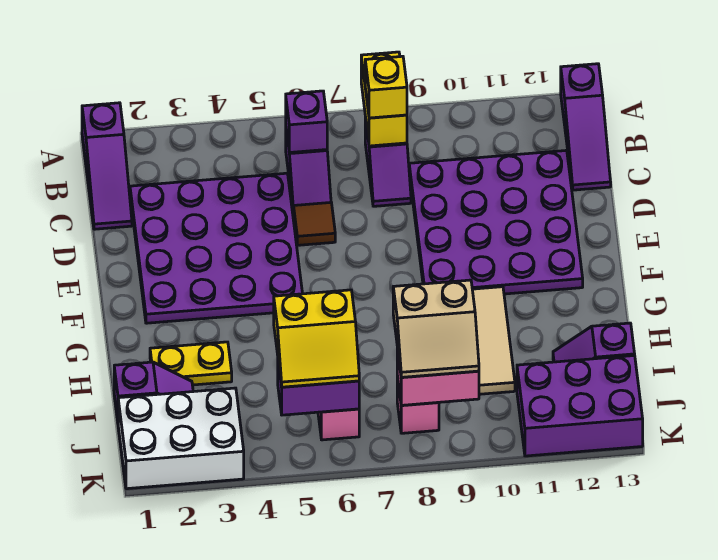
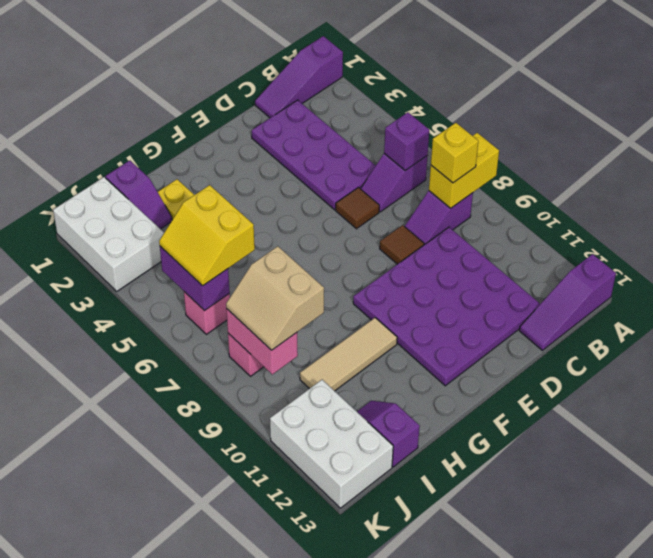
purple plate C2:F5 level 1 -> purple plate C2:D5 level 1
none -> brown tile D8 level 1
purple brick J11:K13 level 1 -> white brick J11:K13 level 1

